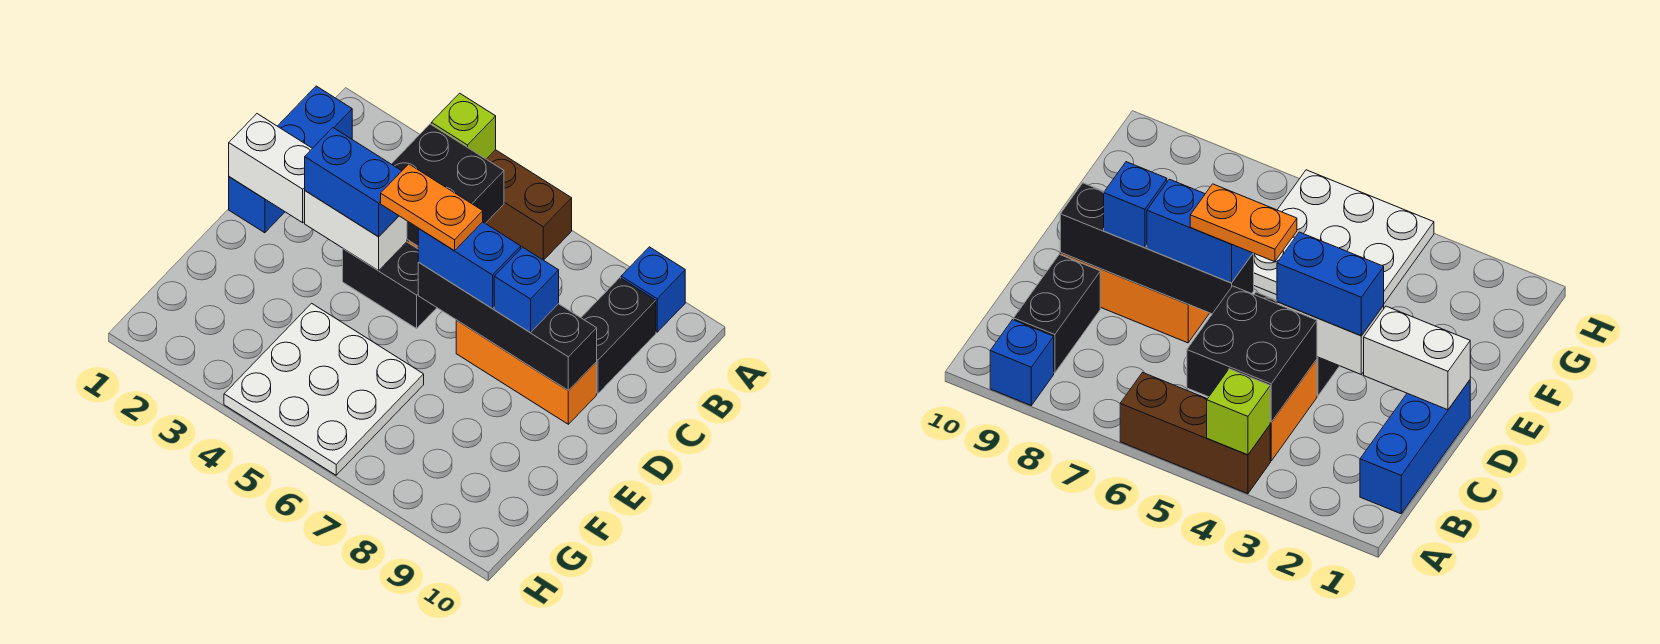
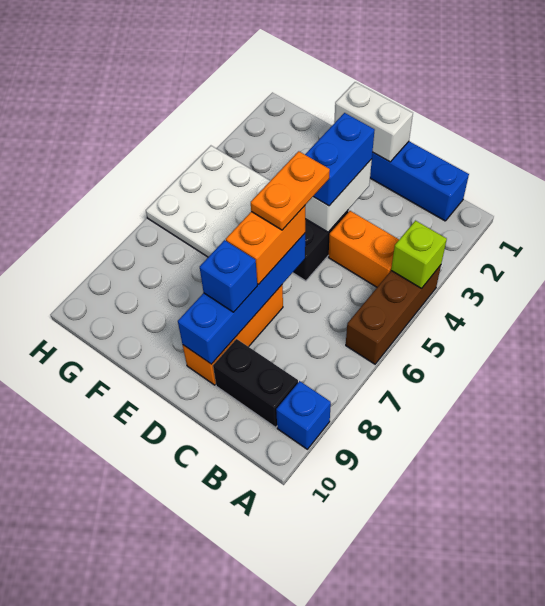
black brick B4:C5 level 2 -> none
white brick D1:D2 level 2 -> white brick D1:E1 level 2
black brick D6:D9 level 2 -> blue brick D6:D9 level 2
blue brick D6:D7 level 3 -> orange brick D6:D7 level 3

